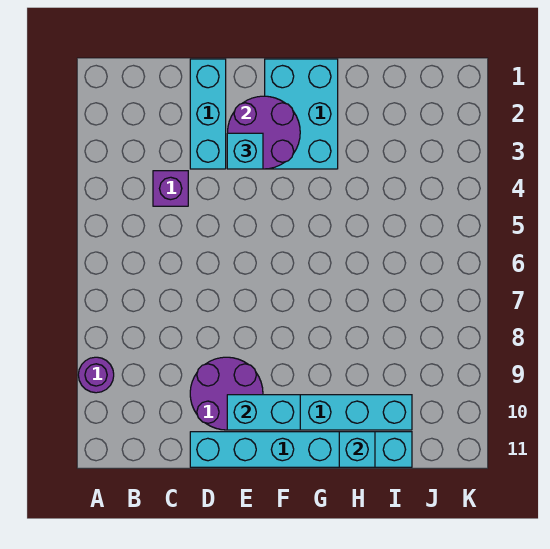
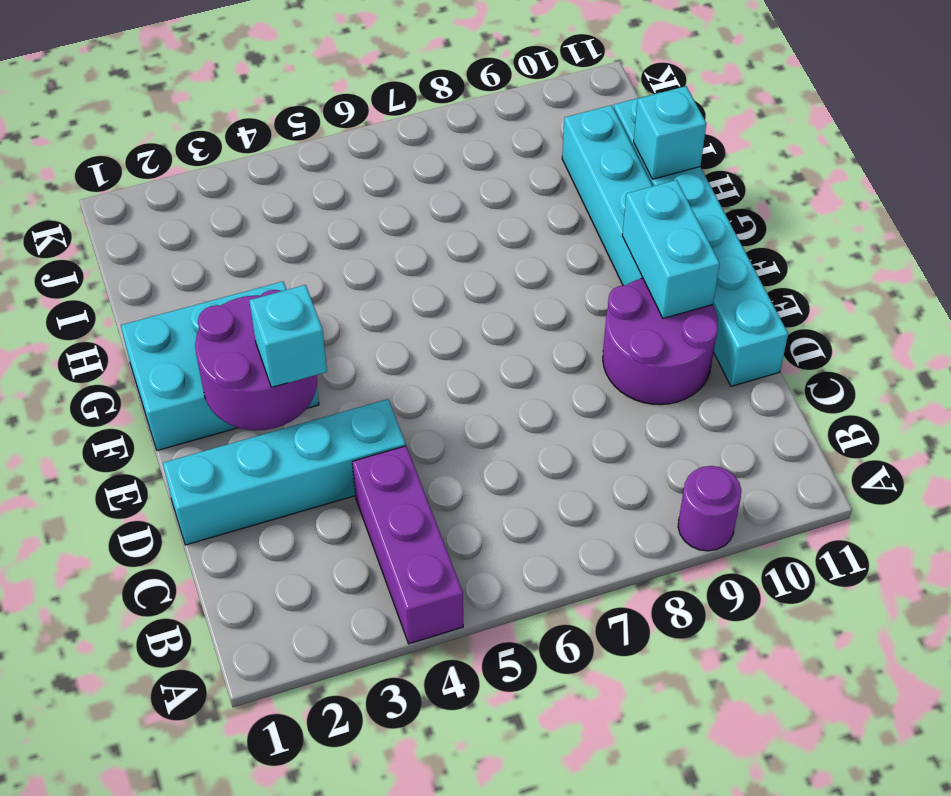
purple brick C4 level 1 -> purple brick A4:C4 level 1
cyan brick D1:D3 level 1 -> cyan brick D1:D4 level 1

